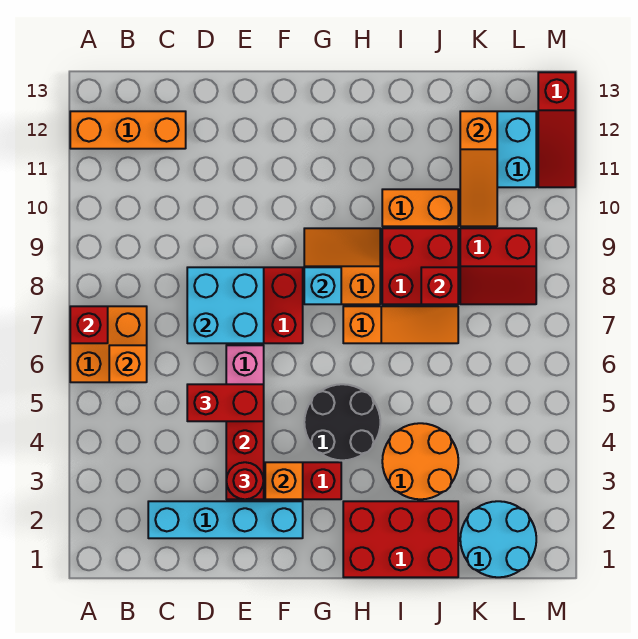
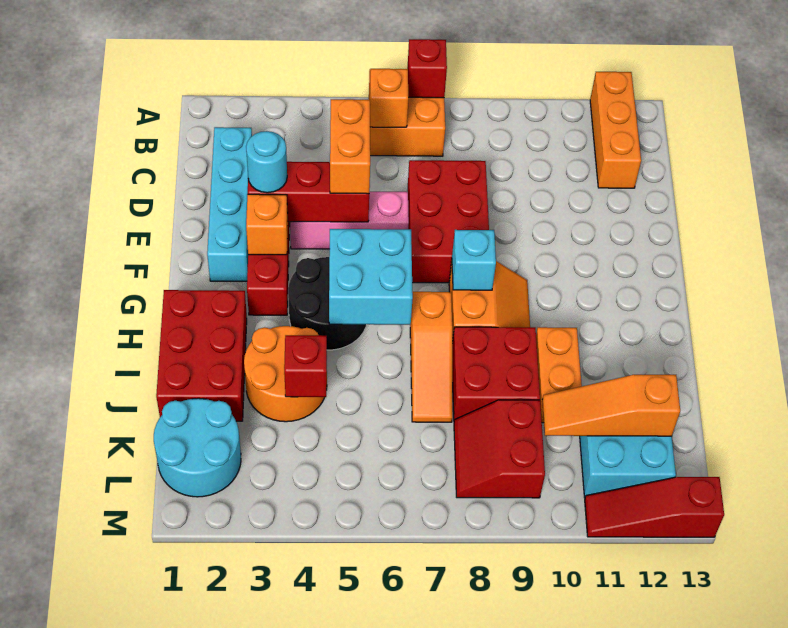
red brick D5:E5 level 3 -> orange brick D5:E5 level 3
cyan brick D7:E8 level 2 -> cyan brick G5:H6 level 2
red round brick E3 level 3 -> cyan round brick E3 level 3
red brick J8 level 2 -> red brick J4 level 2

